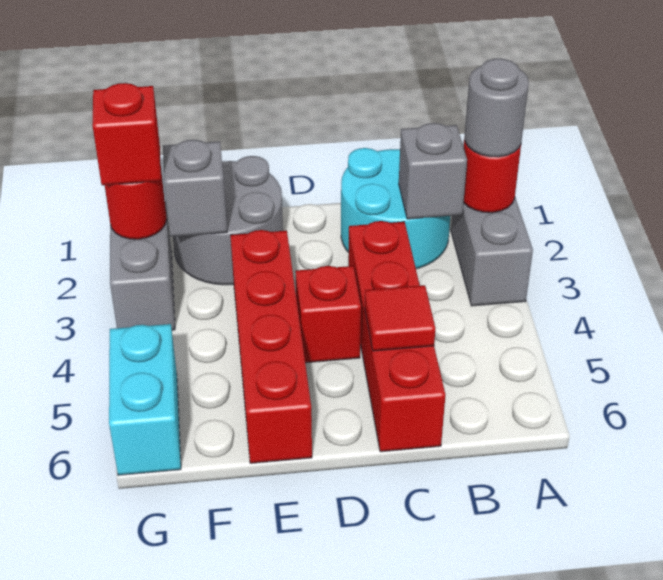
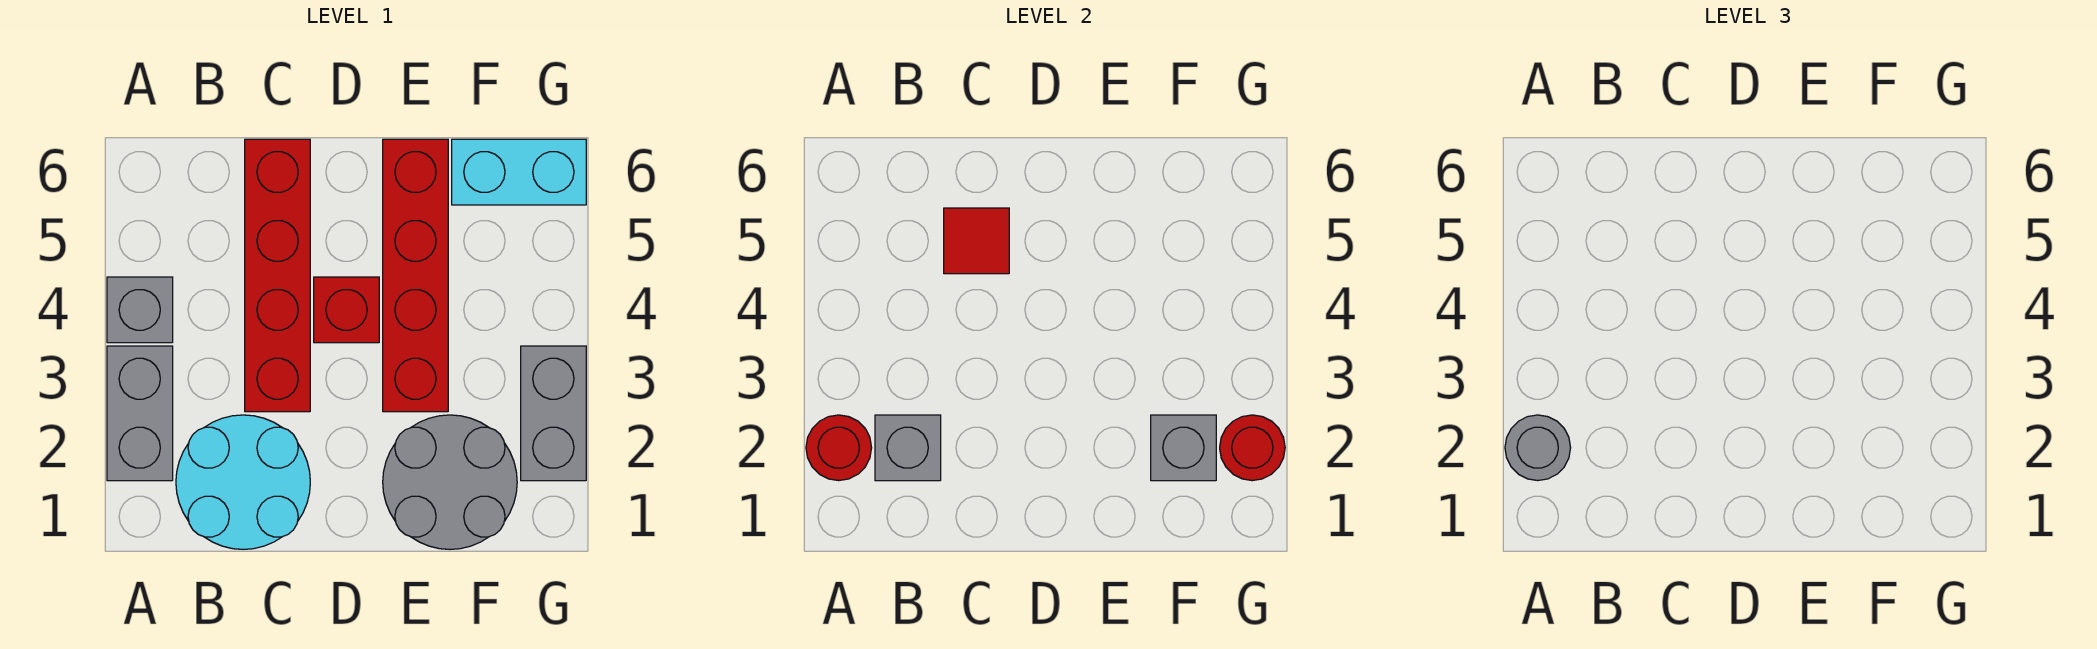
none -> grey brick A4 level 1
red brick G2 level 3 -> none
cyan brick G5:G6 level 1 -> cyan brick F6:G6 level 1

